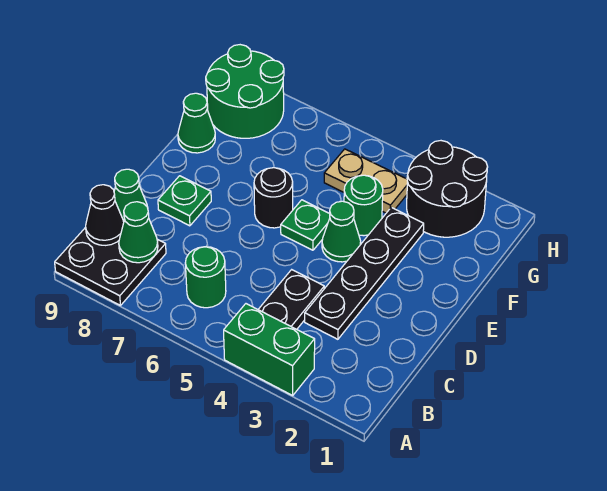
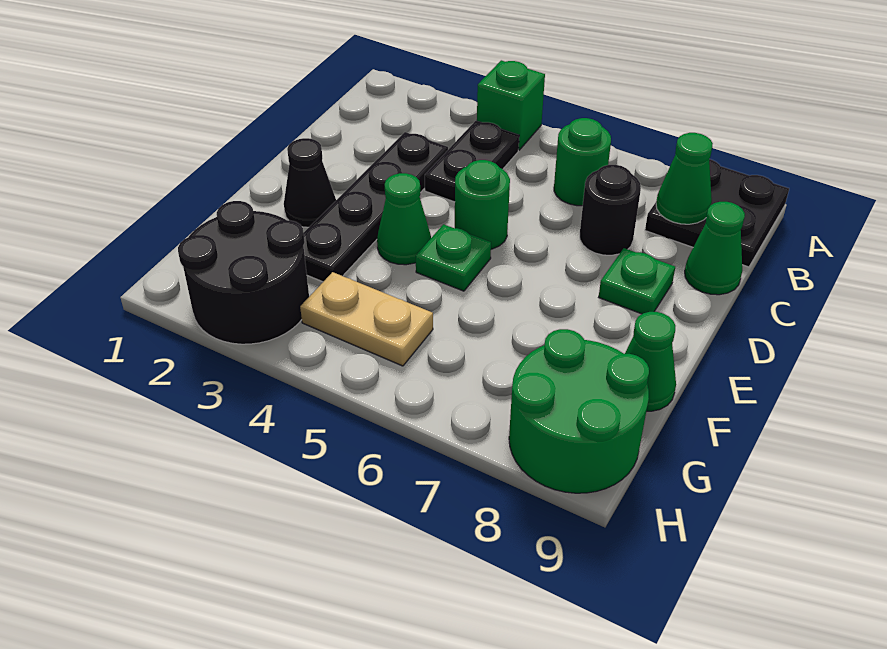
green brick A3:A4 level 1 -> green brick A4 level 1
black cone B9 level 2 -> black cone E2 level 1
black round brick E6 level 1 -> black round brick C7 level 1
green round brick F4 level 1 -> green round brick D5 level 1

